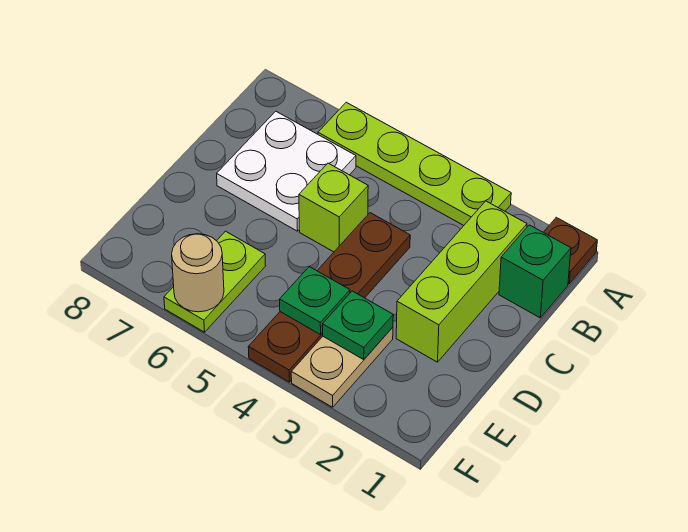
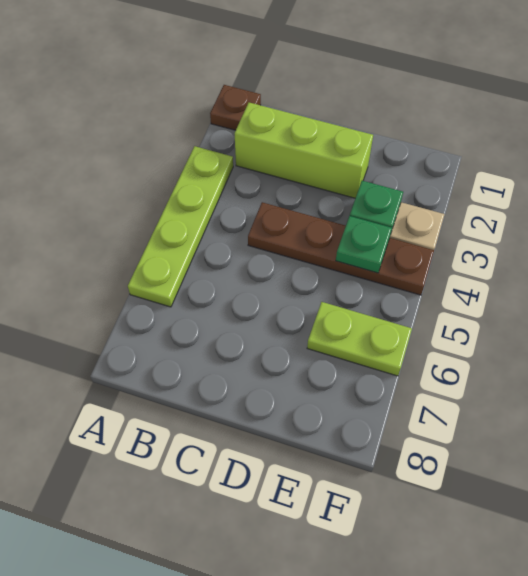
green brick B1 level 1 -> none
white plate B6:C7 level 1 -> none
lime brick C5 level 1 -> none
tan round brick F6 level 2 -> none

